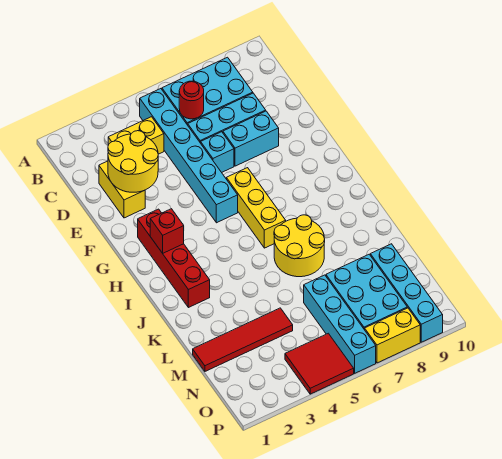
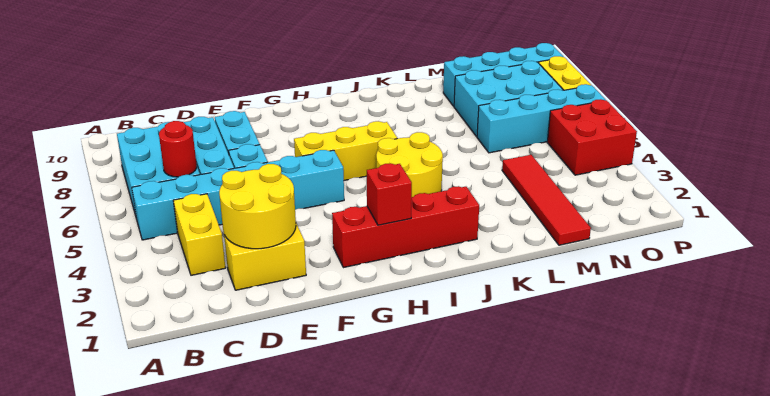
yellow round brick J6:K7 level 1 -> yellow round brick I4:J5 level 1
red tile O4:P5 level 1 -> red brick O4:P5 level 1

